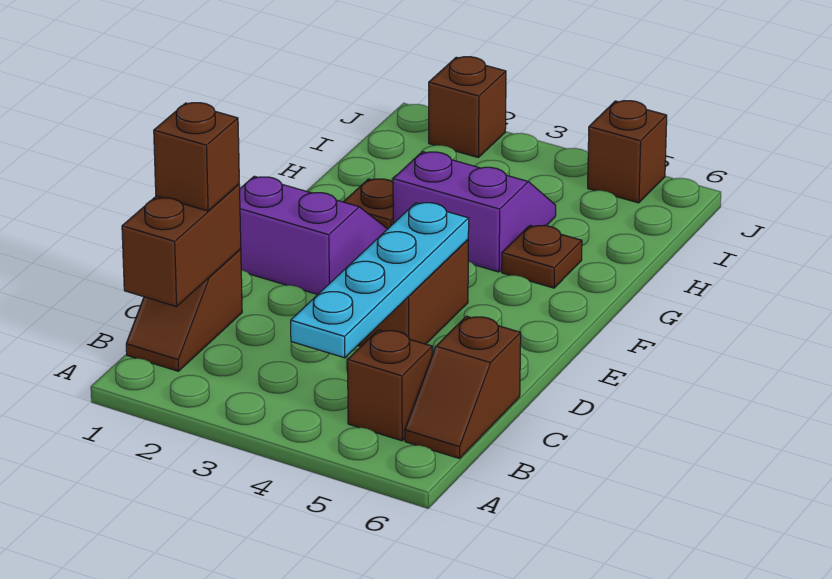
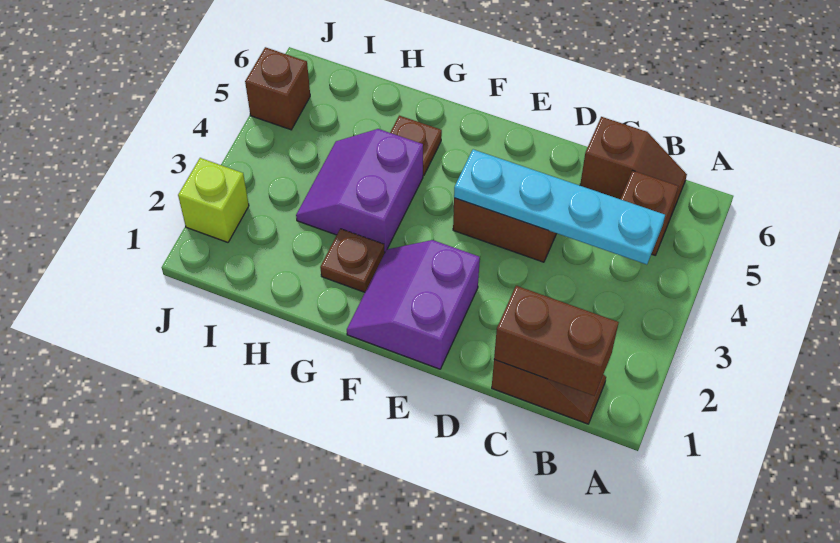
brown brick C1 level 3 -> none
brown brick J2 level 1 -> lime brick J2 level 1

